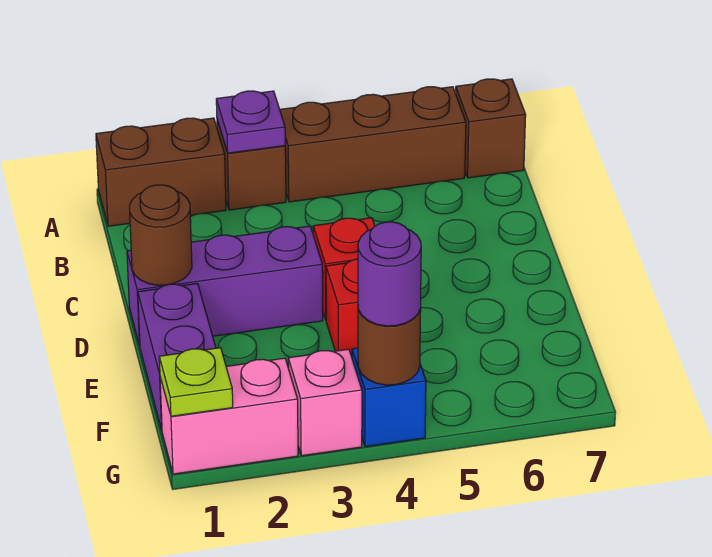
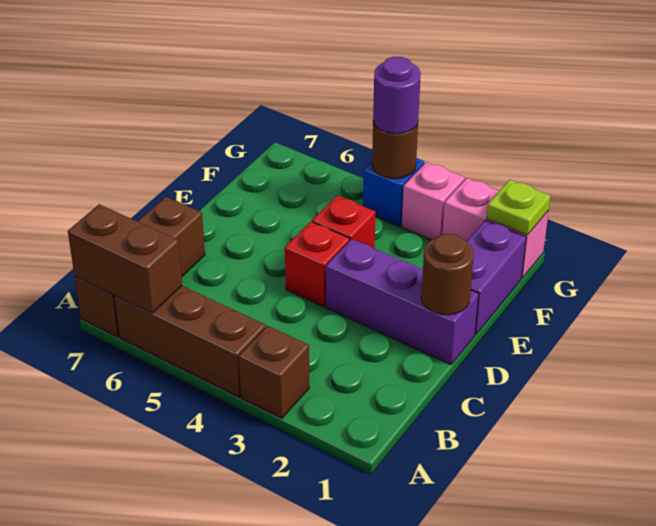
brown brick A1:A2 level 1 -> brown brick A6:A7 level 2
purple plate A3 level 2 -> none
brown brick A7 level 1 -> brown brick A7:C7 level 1

